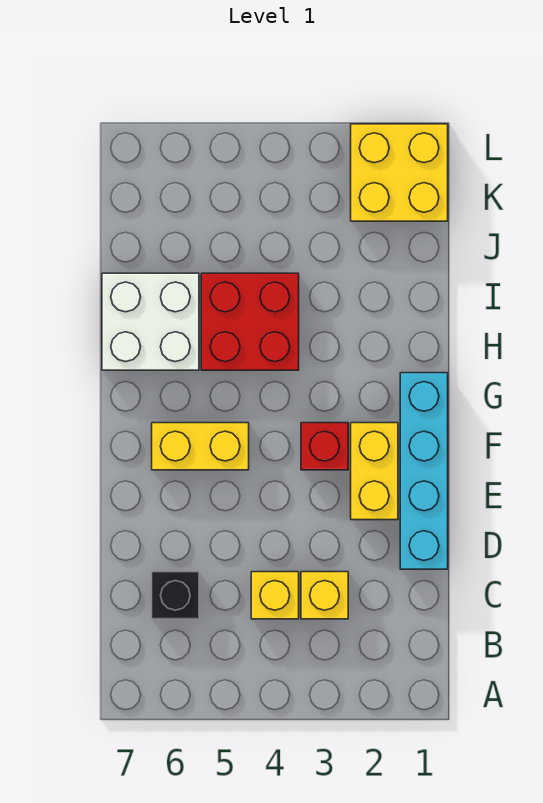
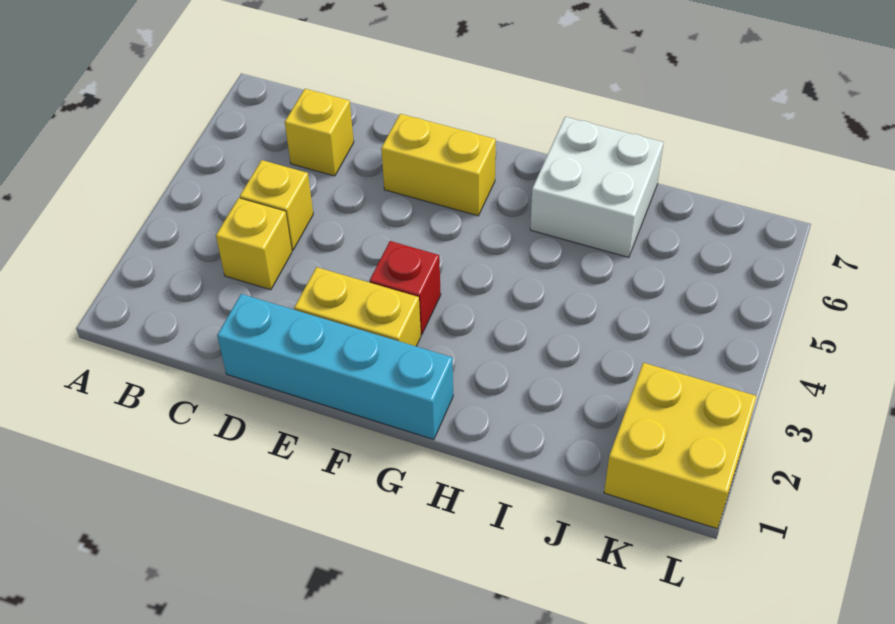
black brick C6 level 1 -> yellow brick C6 level 1
yellow brick F5:F6 level 1 -> yellow brick E6:F6 level 1
red brick H4:I5 level 1 -> none

